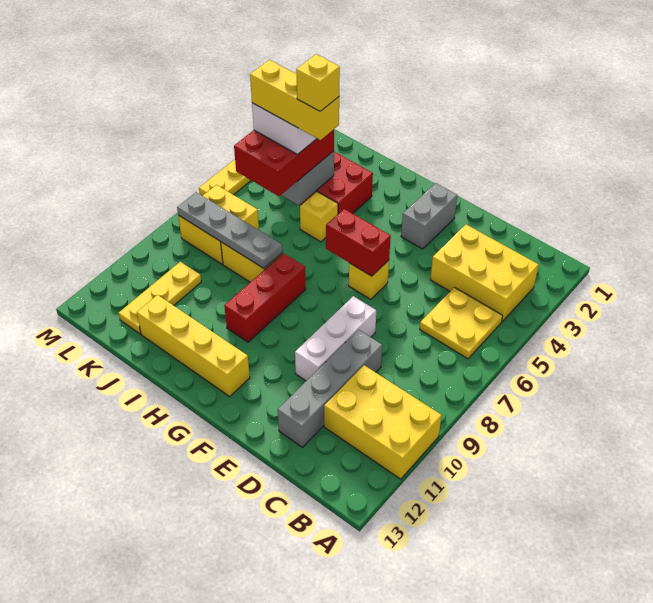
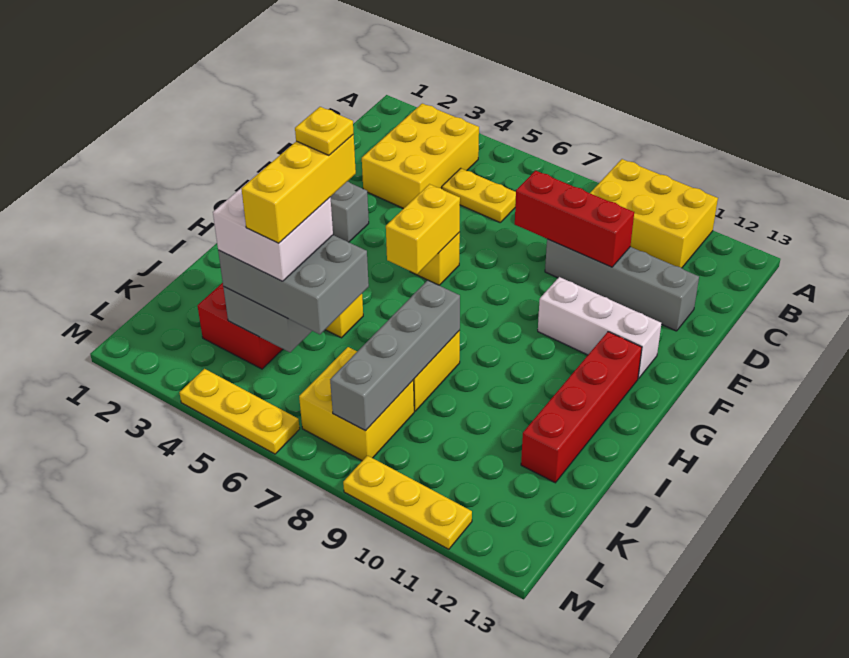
yellow brick A10:C11 level 1 -> yellow brick A9:B11 level 1
yellow plate B5:C6 level 1 -> yellow plate C5:C6 level 1
white brick E8:E10 level 1 -> white brick F10:F12 level 1
red brick F6:G6 level 2 -> yellow brick F6:G6 level 2
yellow brick G12:J12 level 1 -> red brick G12:J12 level 1
red brick H8:H10 level 1 -> red brick D8:D10 level 2
yellow brick I5 level 6 -> yellow plate I5 level 6
grey plate I8:L8 level 2 -> grey brick I8:L8 level 2
red brick J4:K6 level 3 -> grey brick J4:K6 level 3
yellow plate K10:K12 level 1 -> yellow plate M9:M11 level 1

